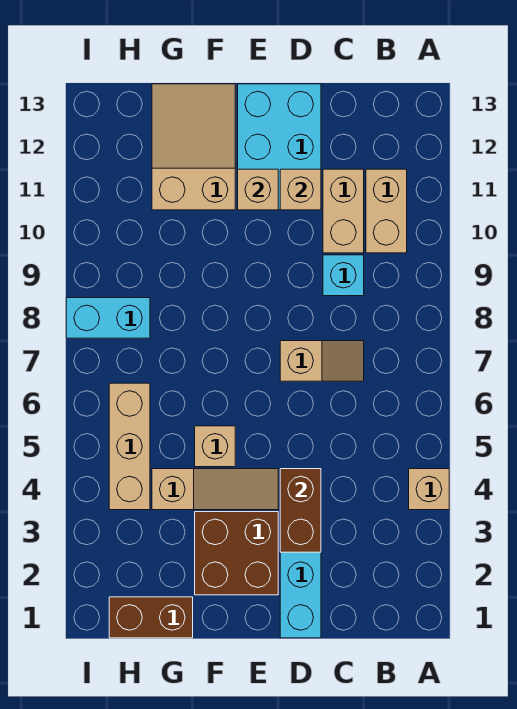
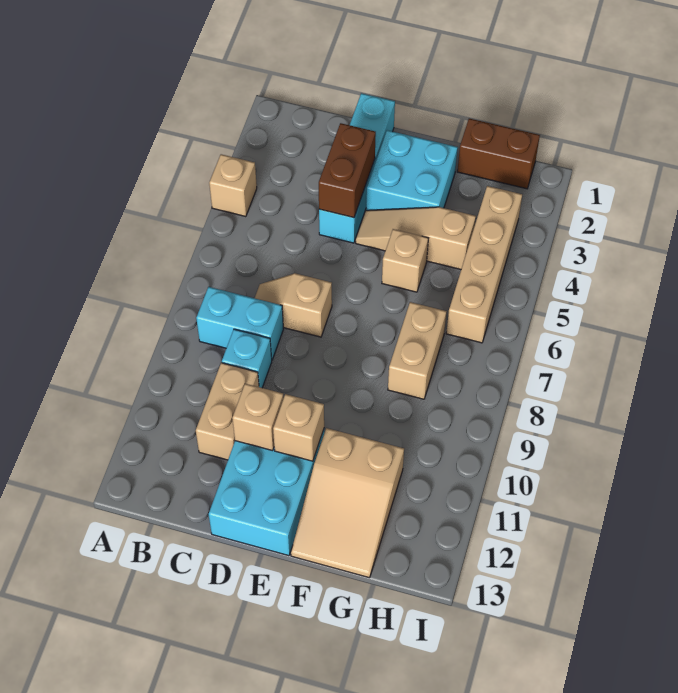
tan brick B10:B11 level 1 -> tan brick G7:G8 level 1
brown brick E2:F3 level 1 -> cyan brick E2:F3 level 1
tan brick H4:H6 level 1 -> tan brick H3:H6 level 1
cyan brick H8:I8 level 1 -> cyan brick B8:C8 level 1

